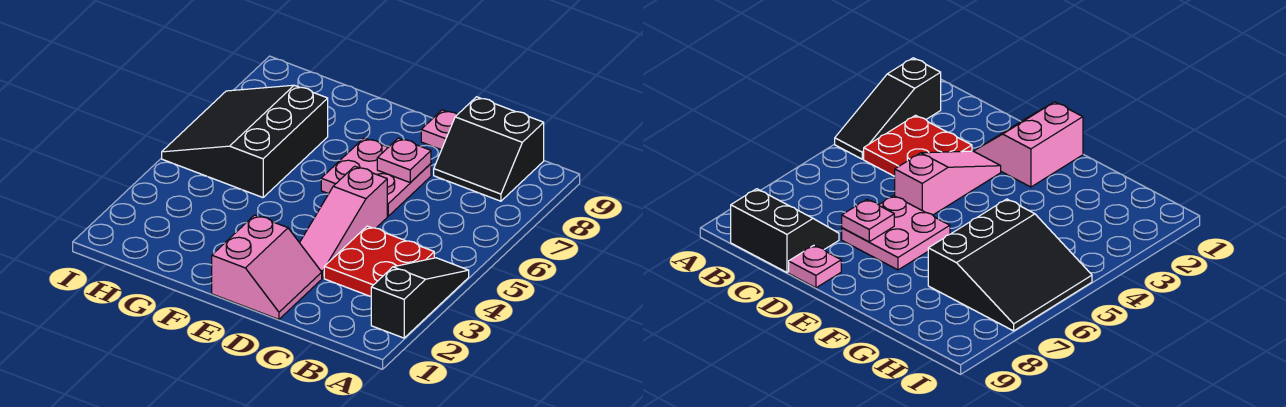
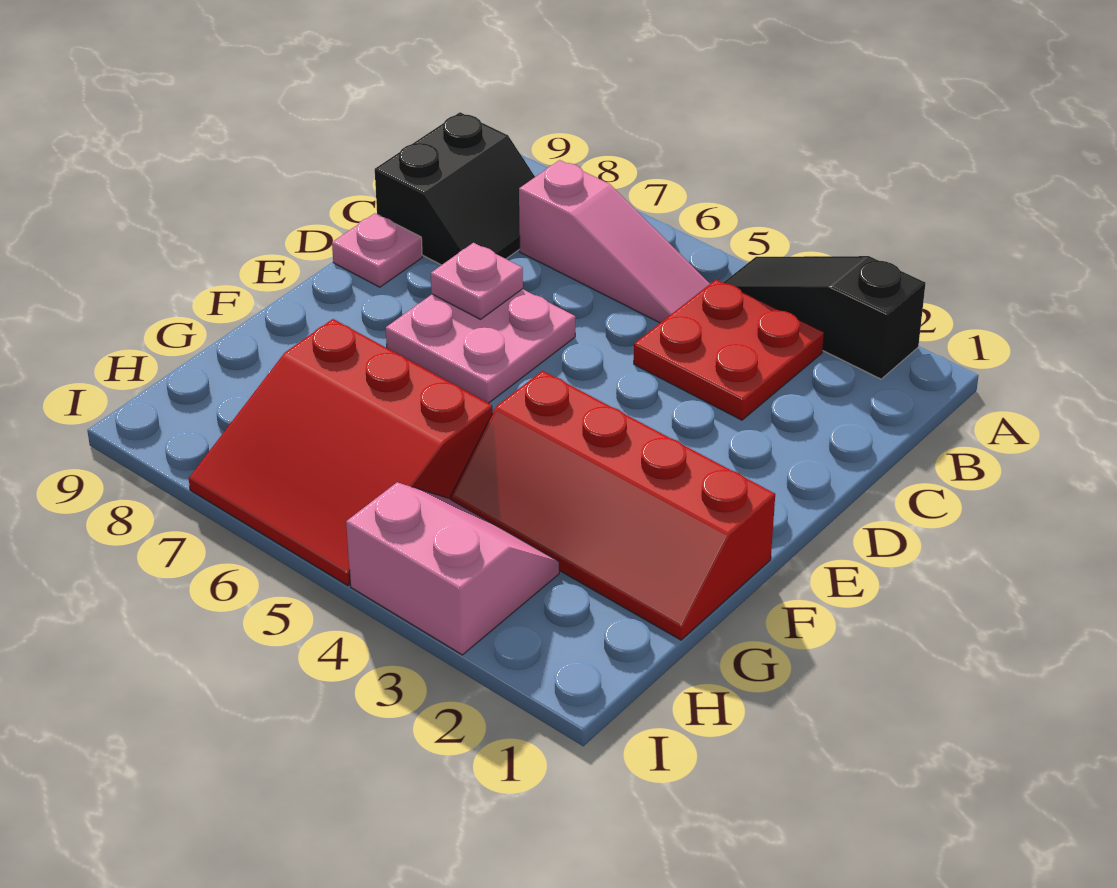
pink slope D1:E2 level 1 top E -> pink slope H3:I4 level 1 top I
pink slope D3:D5 level 1 top 5 -> pink slope B5:B7 level 1 top 7
none -> red slope F1:G4 level 1 top F
black slope G5:I7 level 1 top G -> red slope G5:I7 level 1 top G

